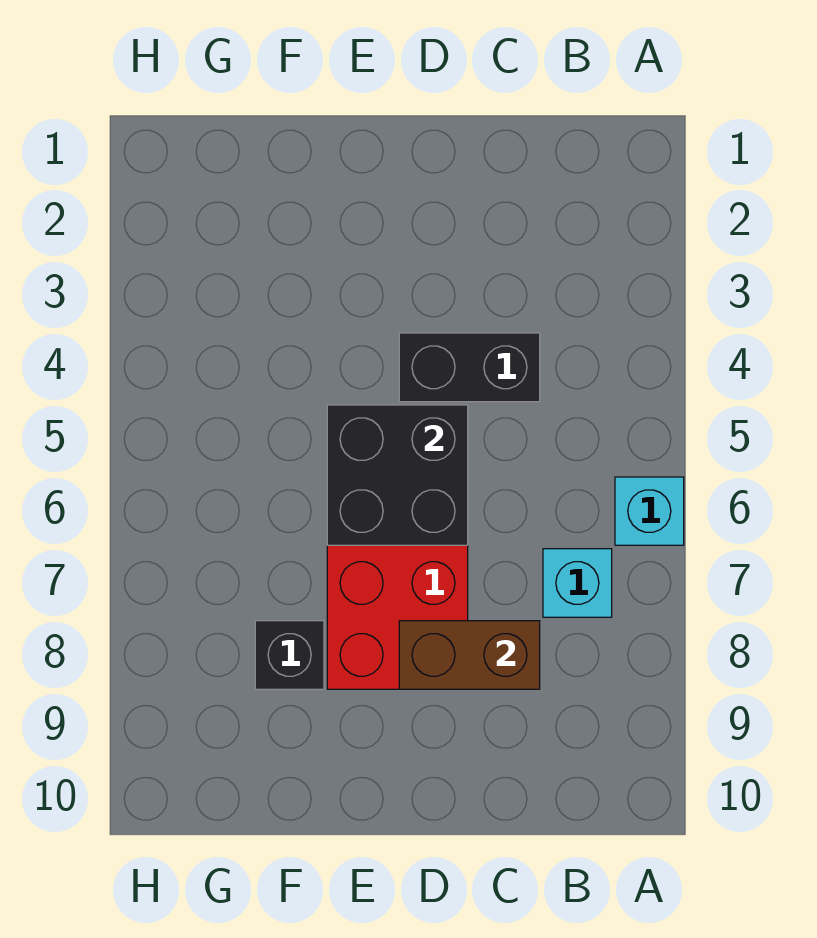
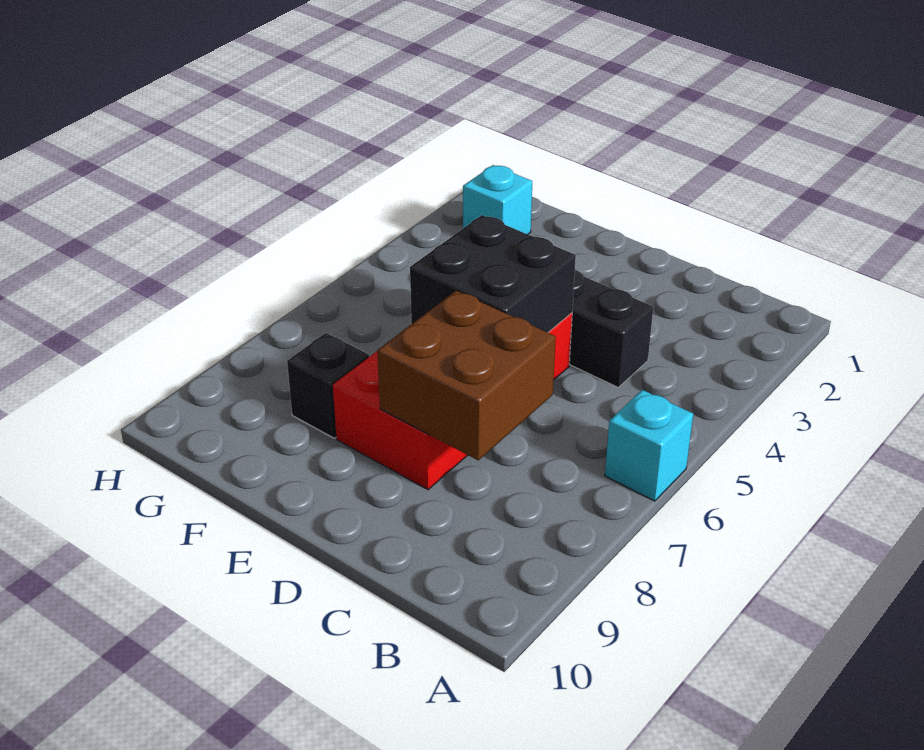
cyan brick B7 level 1 -> cyan brick G2 level 1
brown brick C8:D8 level 2 -> brown brick C7:D8 level 2

